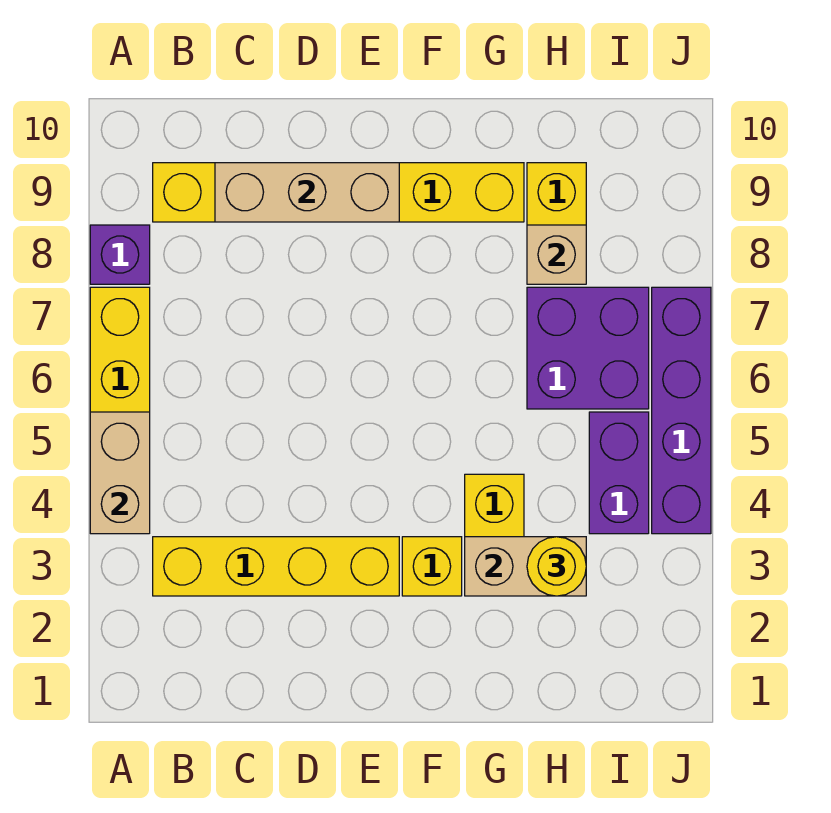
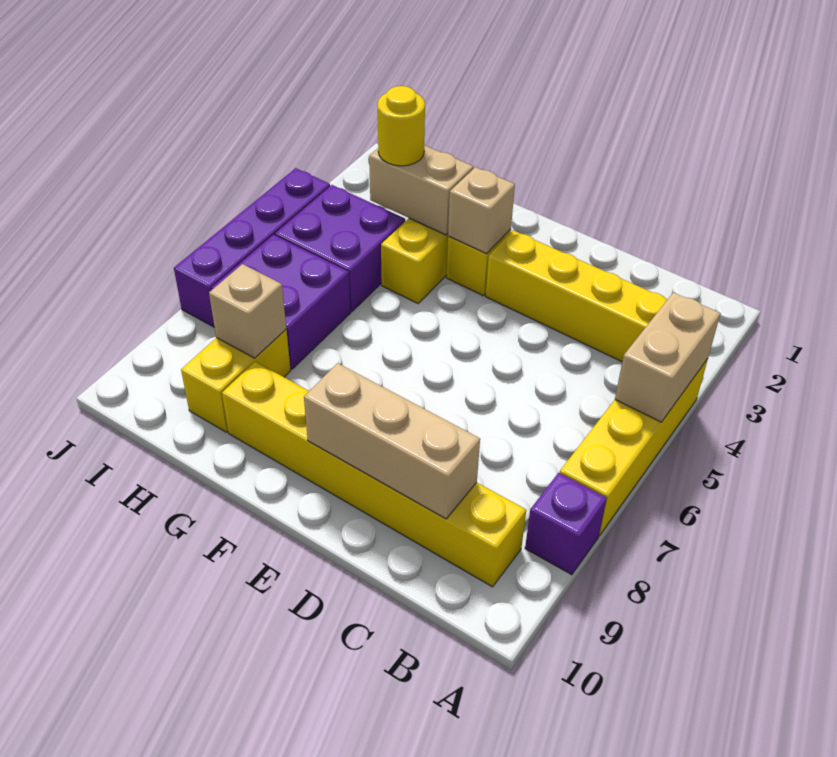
none -> tan brick F3 level 2
purple brick I4:I5 level 1 -> purple brick H4:I5 level 1

